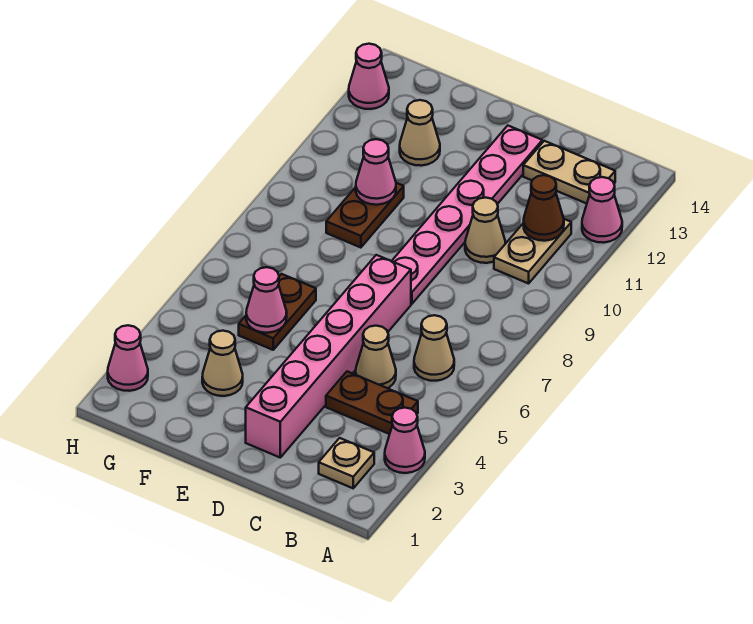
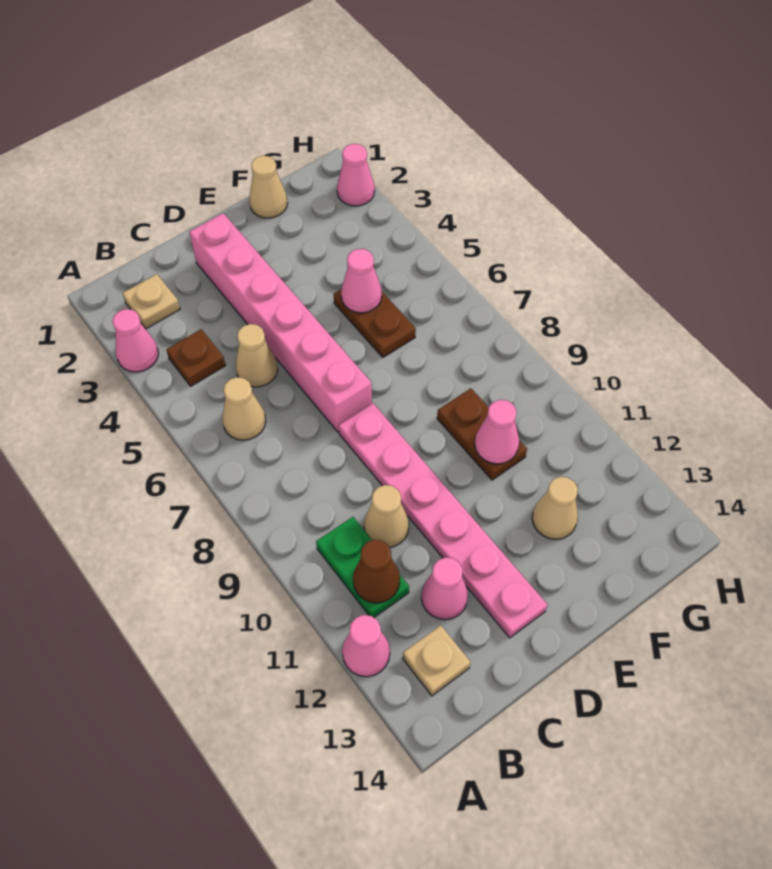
brown plate B4:C4 level 1 -> brown plate B4 level 1
tan plate B10:B11 level 1 -> green plate B10:B11 level 1
tan plate B13:C13 level 1 -> tan plate B13 level 1
tan cone F3 level 1 -> tan cone F1 level 1
pink cone H13 level 1 -> pink cone C12 level 1

